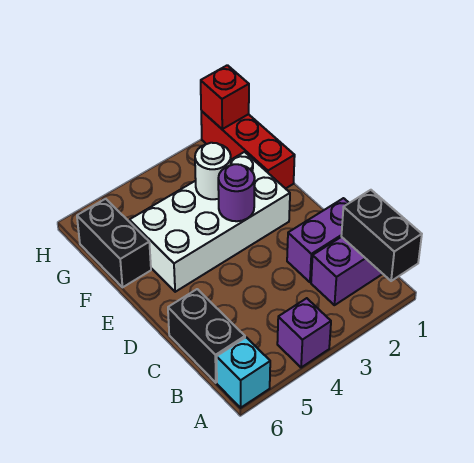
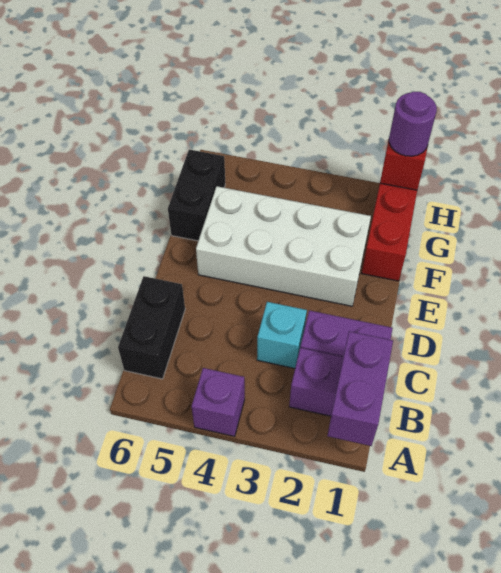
black brick A1:B1 level 2 -> purple brick A1:B1 level 2
cyan brick A6 level 1 -> cyan brick C3 level 1
purple round brick E3 level 2 -> purple round brick H1 level 3
white round brick F3 level 2 -> none

